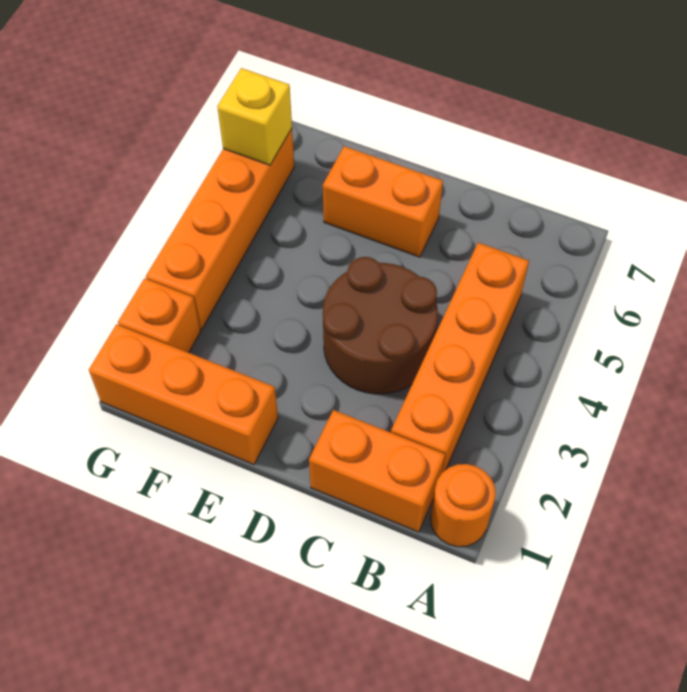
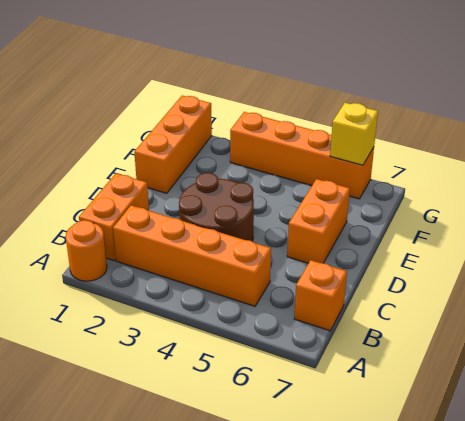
orange brick G2 level 1 -> orange brick B7 level 1

